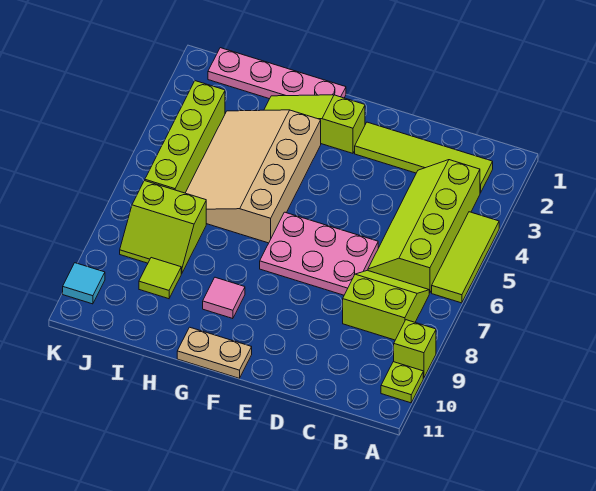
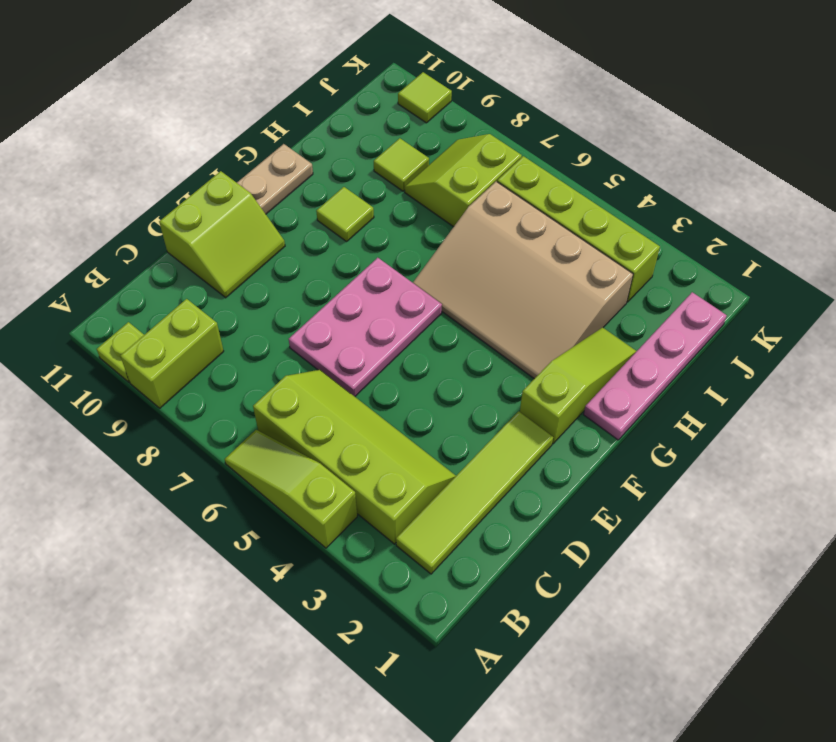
lime tile A4:A6 level 1 -> lime slope A4:A6 level 1 top 4
lime brick A9 level 1 -> lime brick A9:B9 level 1
lime slope B7:C8 level 1 top 8 -> lime slope D10:E11 level 1 top 11
tan slope G3:I6 level 1 top G -> tan slope G3:I6 level 1 top I
pink tile G9 level 1 -> lime tile G9 level 1
cyan tile K10 level 1 -> lime tile K10 level 1

